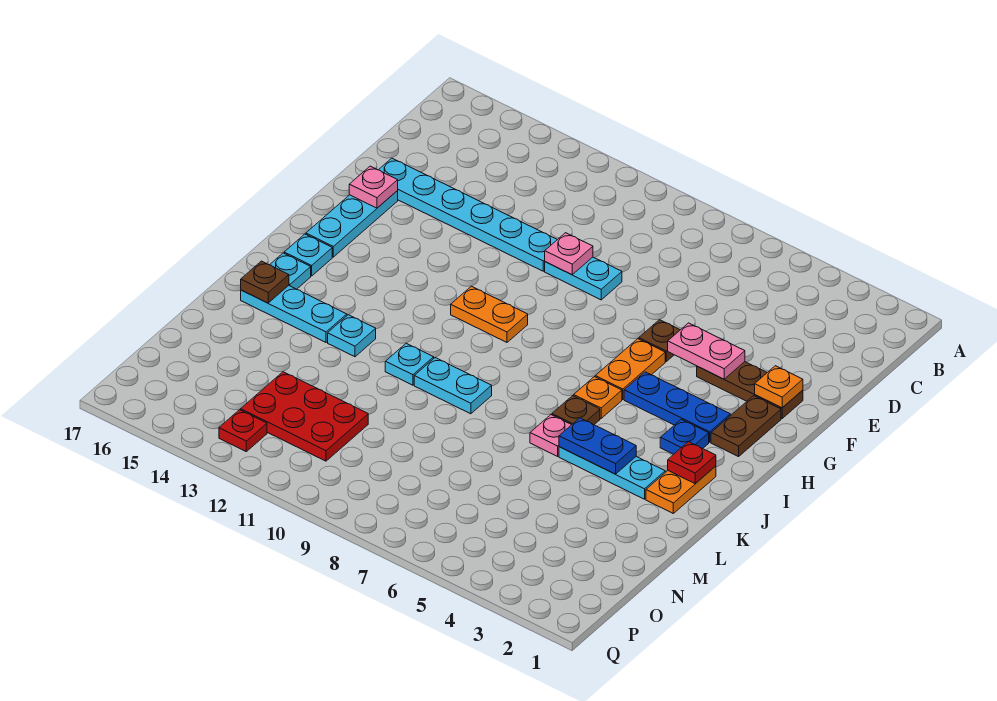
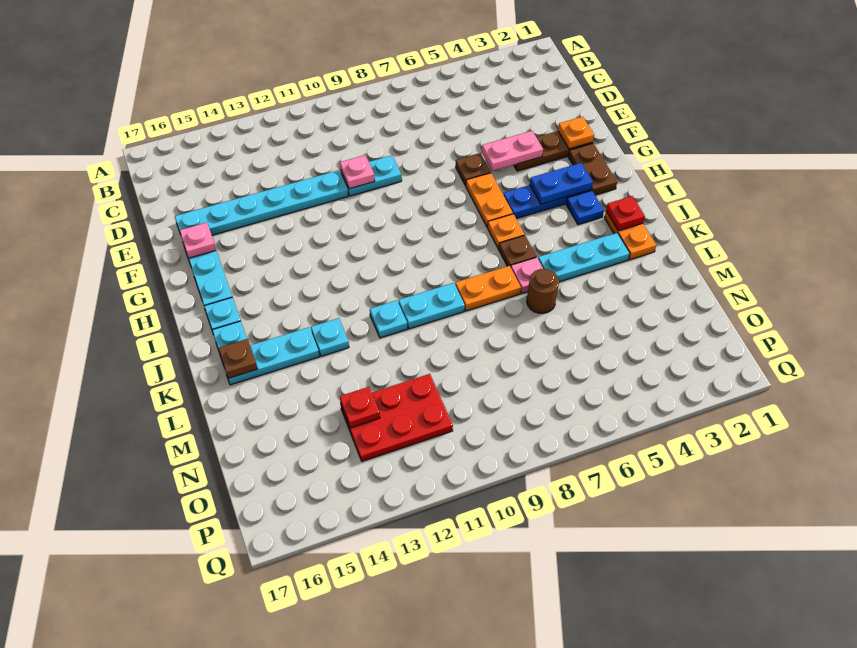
orange plate H10:H11 level 1 -> orange plate K7:K8 level 1
blue plate K4:K5 level 2 -> blue plate H3:H4 level 2
none -> brown round brick L6 level 1
red plate P13 level 1 -> red plate N13 level 2

